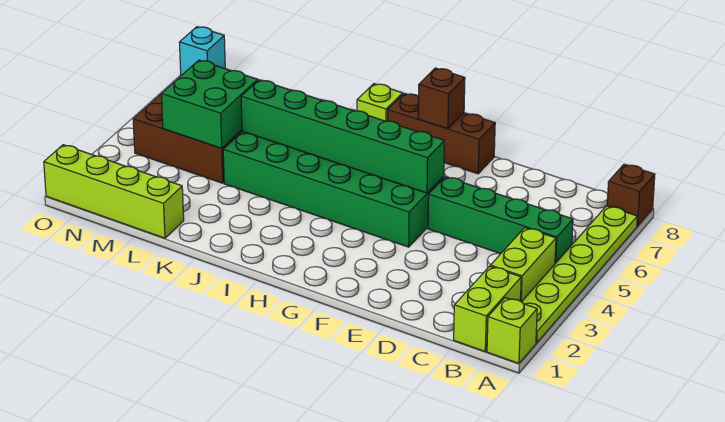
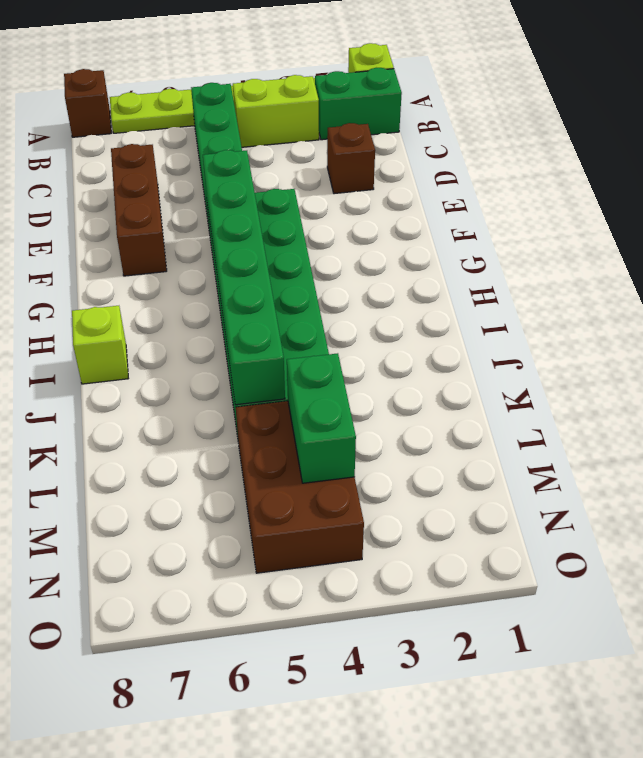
lime brick B1:B2 level 1 -> green brick B1:B2 level 1
brown brick F8:H8 level 1 -> brown brick D7:F7 level 1
brown brick G8 level 2 -> brown brick D2 level 1
lime brick L1:O1 level 1 -> none
green brick L4:M5 level 2 -> green brick L4:M4 level 2
cyan brick O8 level 1 -> none

